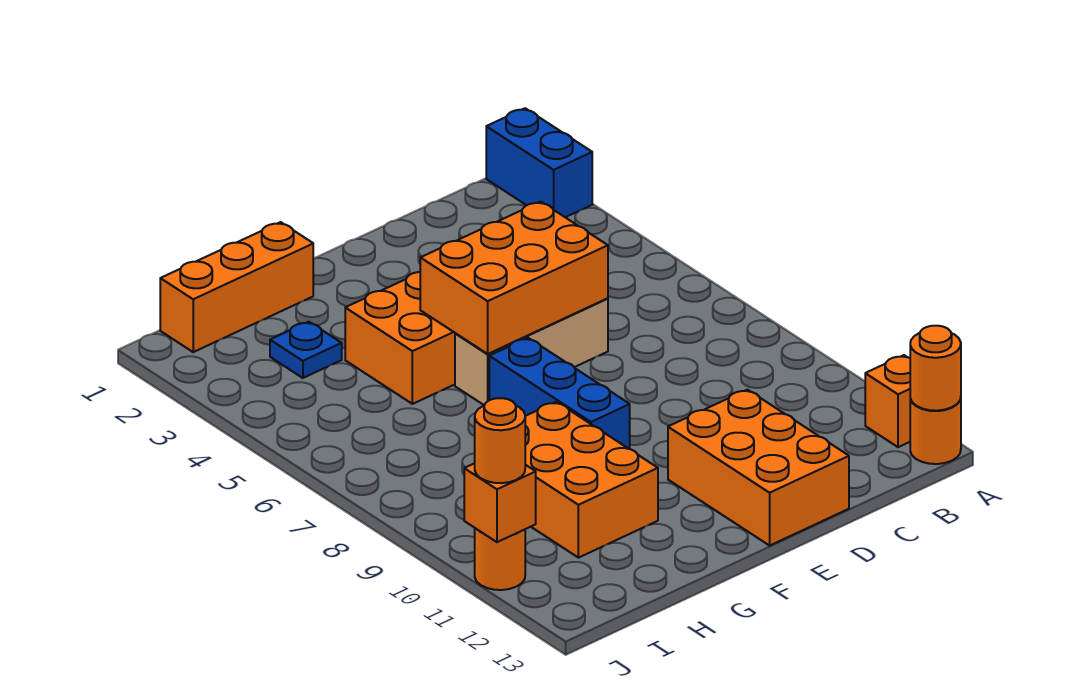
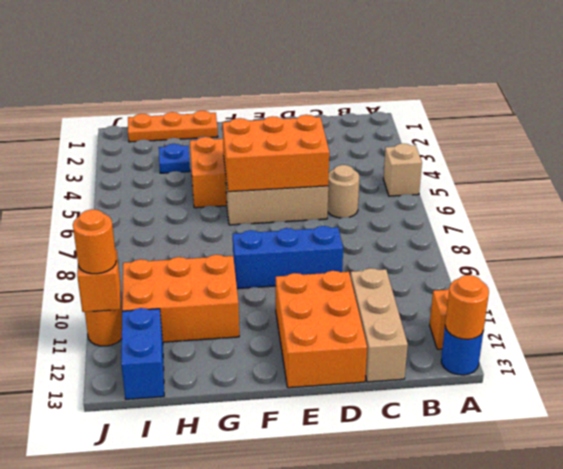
blue brick A1:A2 level 1 -> blue brick I12:I13 level 1
none -> tan brick A5 level 1
orange round brick A13 level 1 -> blue round brick A13 level 1
none -> tan round brick C6 level 1
none -> tan brick C11:C13 level 1
blue brick F7:F9 level 1 -> blue brick D9:F9 level 1
orange brick G1:I1 level 1 -> orange plate G1:I1 level 1
orange brick G9:H11 level 1 -> orange brick G10:I11 level 1

